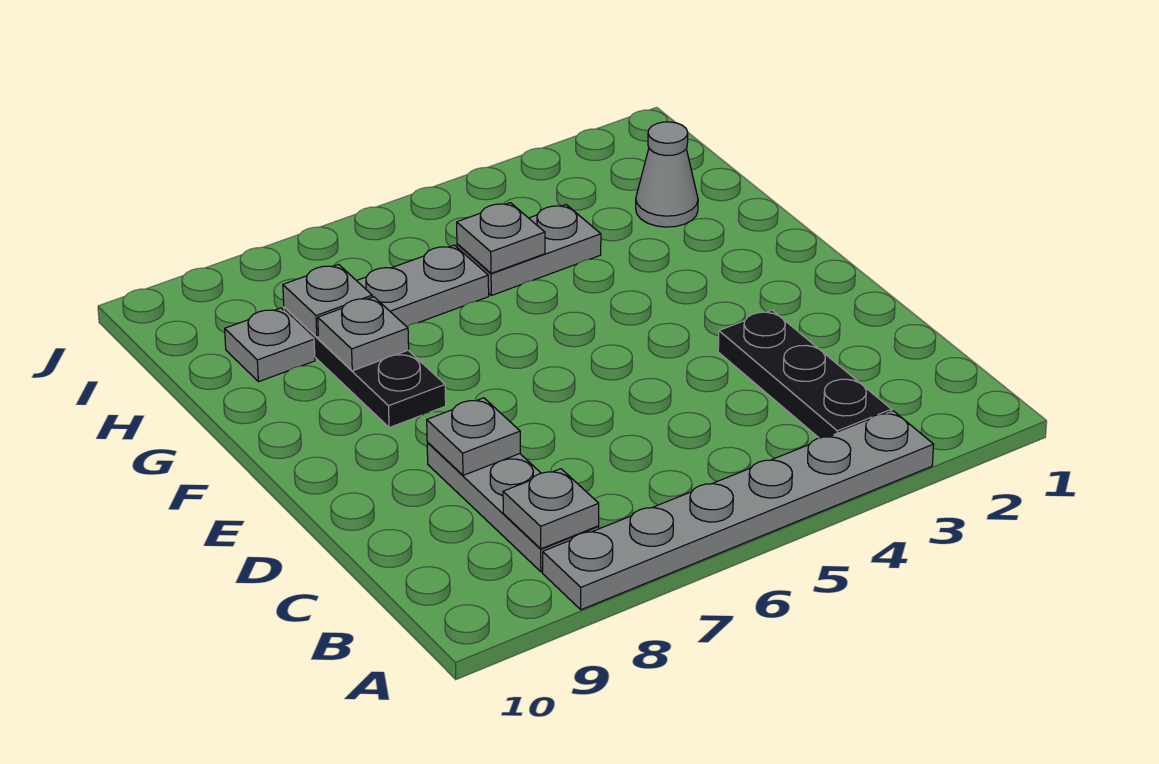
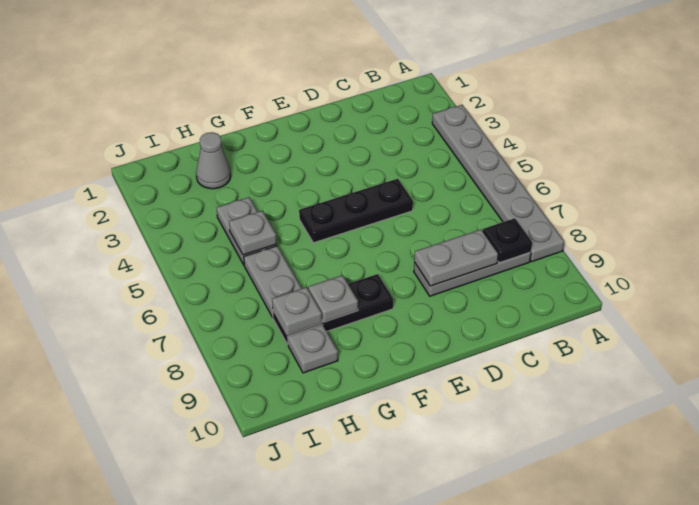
black plate B3:D3 level 1 -> black plate D5:F5 level 1
grey plate B8 level 2 -> black plate B8 level 2
grey plate D8 level 2 -> grey plate C8:D8 level 2

